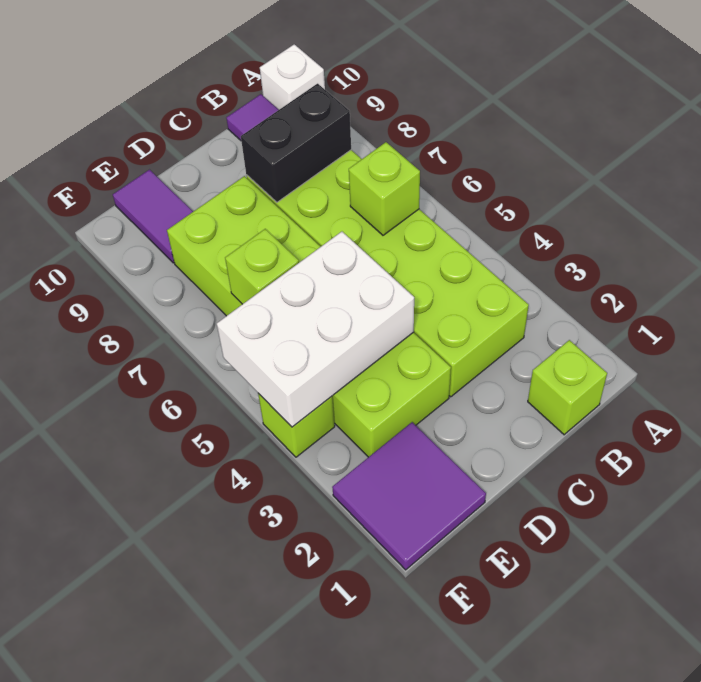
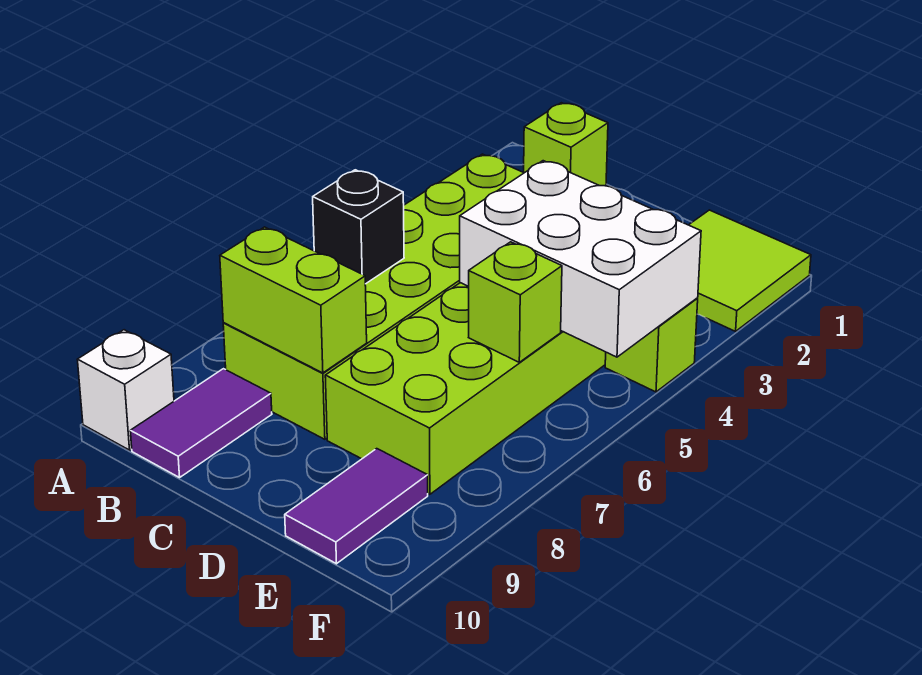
lime brick B6 level 2 -> black brick B6 level 2
black brick B8:C8 level 2 -> lime brick B8:C8 level 2
purple tile E1:F2 level 1 -> lime tile E1:F2 level 1

